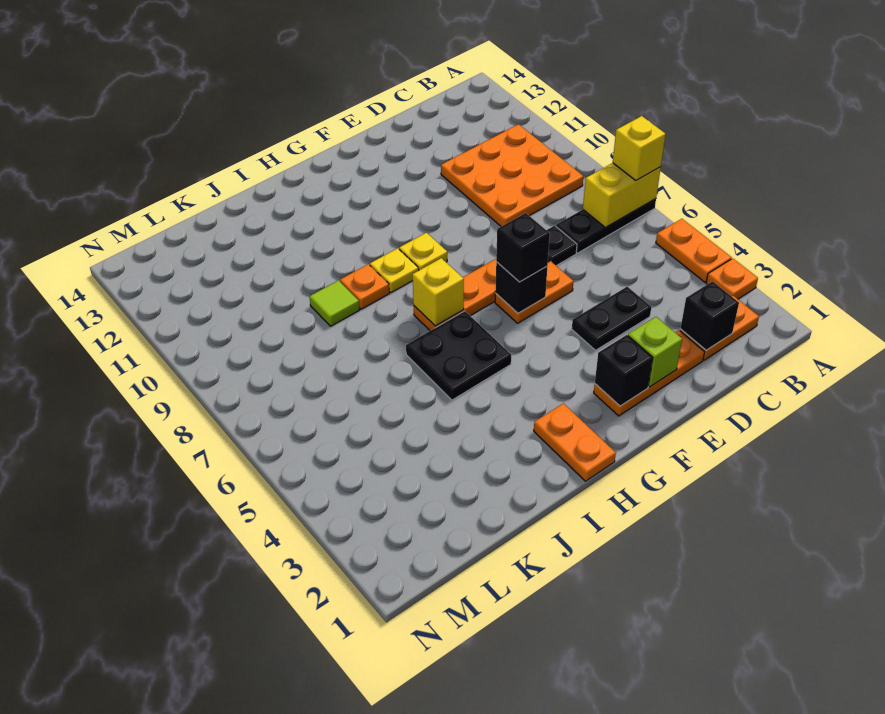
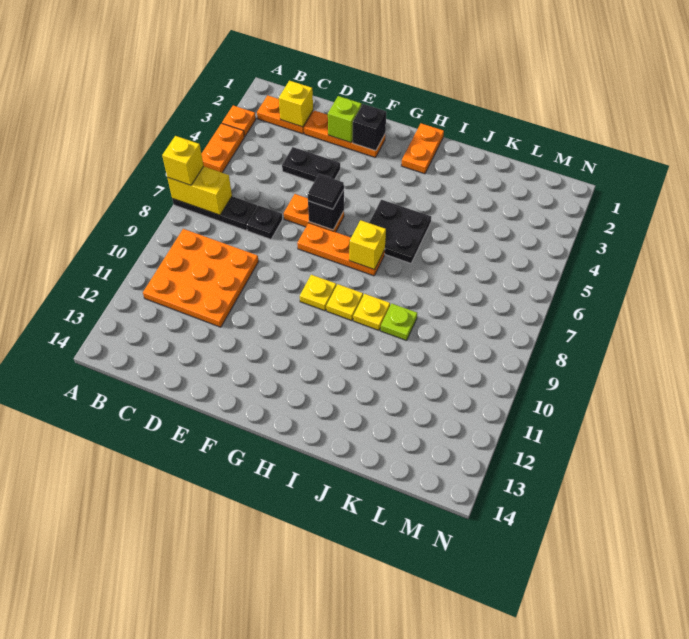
black brick C2 level 2 -> yellow brick C2 level 2
black brick F6 level 3 -> black tile F6 level 3
orange plate I9 level 1 -> yellow plate I9 level 1
lime tile J9 level 1 -> lime plate J9 level 1

